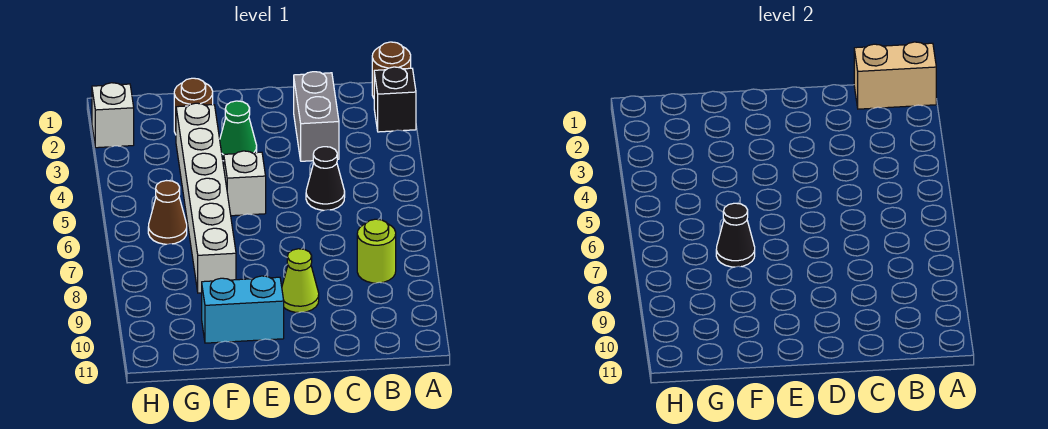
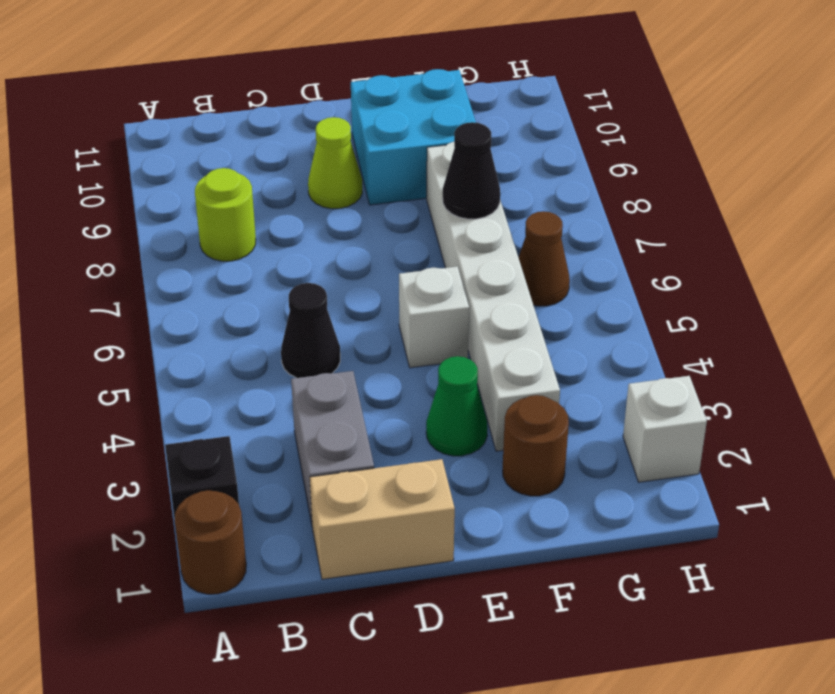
tan brick A1:B1 level 2 -> tan brick C1:D1 level 1
cyan brick E10:F10 level 1 -> cyan brick E9:F10 level 1

